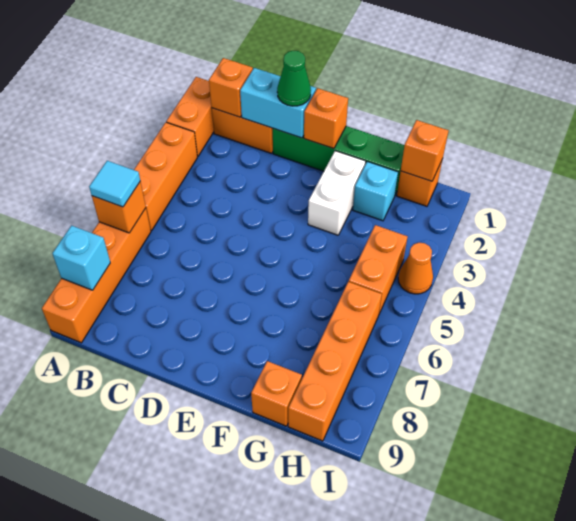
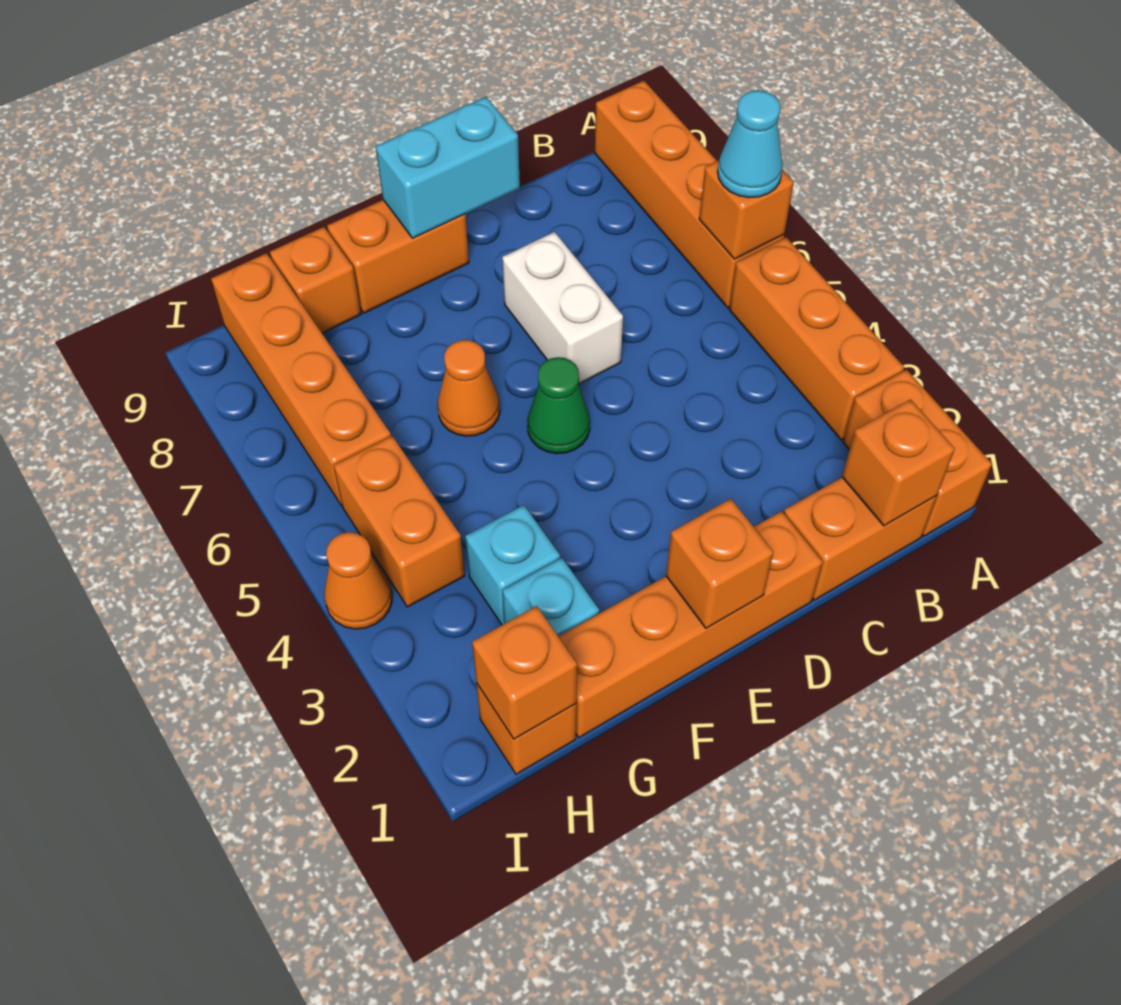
cyan tile A6 level 3 -> cyan cone A6 level 3
cyan brick A8 level 2 -> cyan brick G3 level 1
cyan brick C1:D1 level 2 -> cyan brick D9:E9 level 2
green brick D1:G1 level 1 -> orange brick D1:G1 level 1
green cone D1 level 3 -> green cone E5 level 1
none -> orange brick E9:F9 level 1
white brick F2:F3 level 1 -> white brick D6:D7 level 1
none -> orange cone F6 level 1

